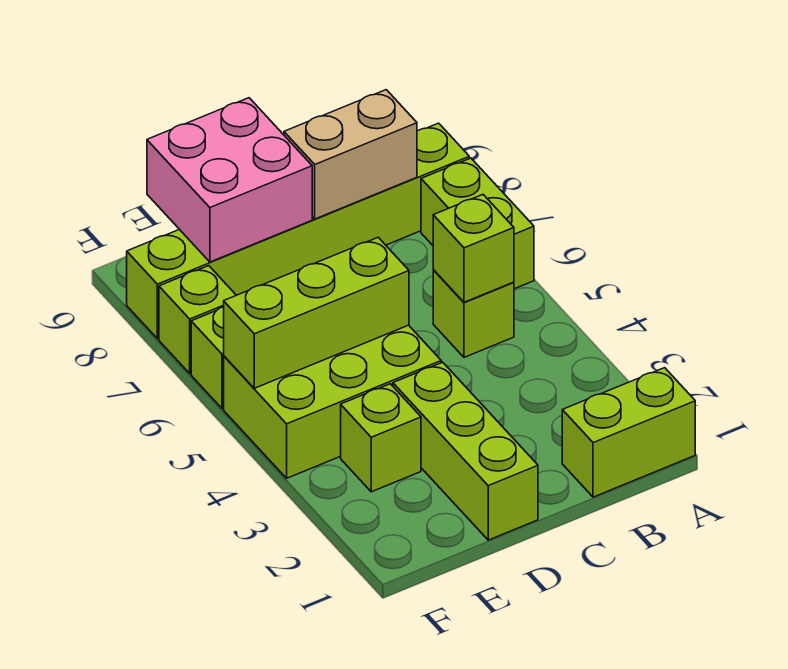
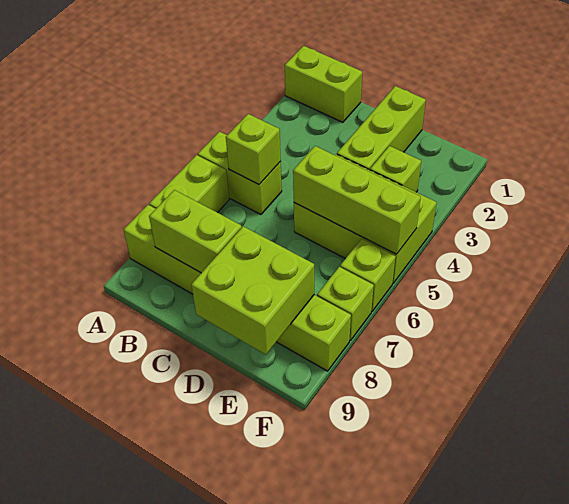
lime brick B5 level 1 -> lime brick A5:B5 level 1
tan brick B8:C8 level 2 -> lime brick B8:C8 level 2
pink brick D8:E9 level 2 -> lime brick D8:E9 level 2

